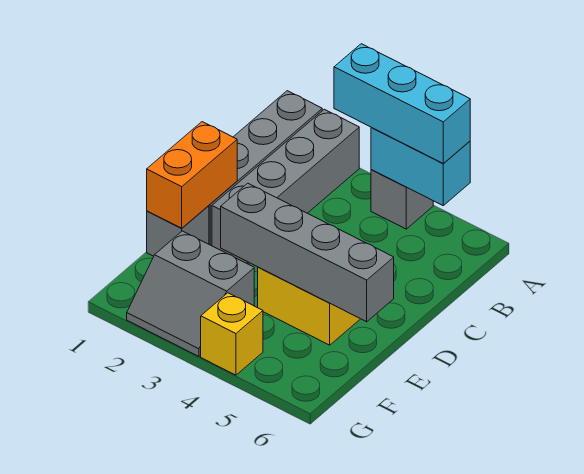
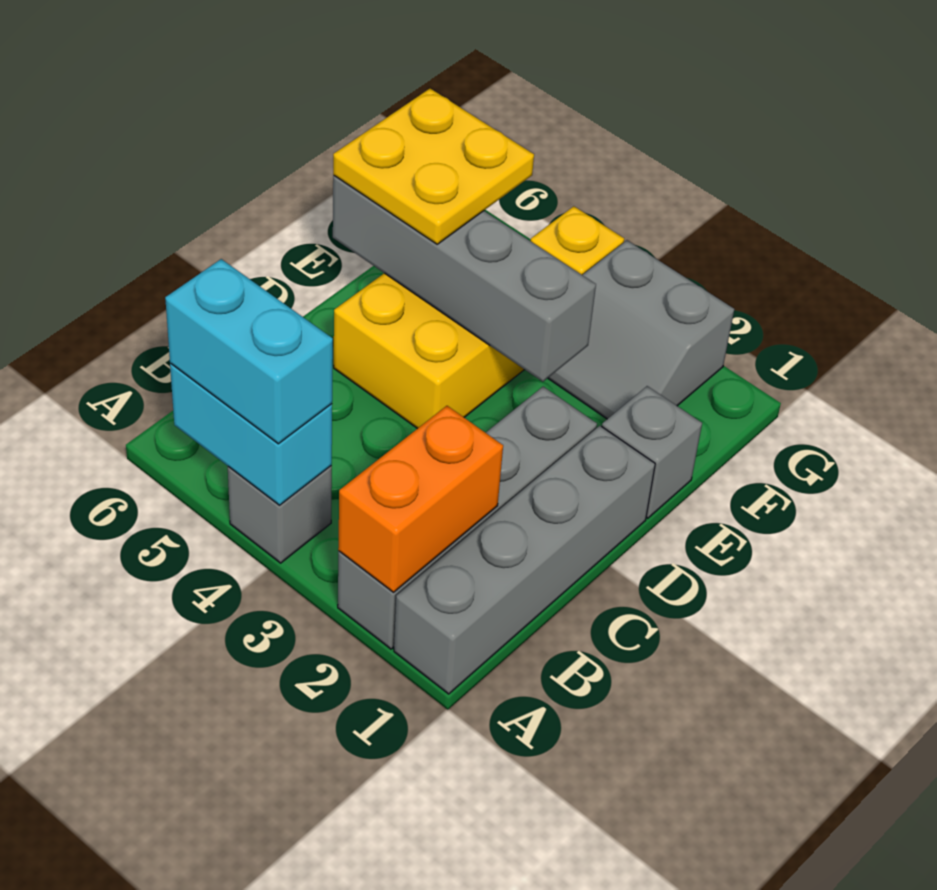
cyan brick A3:A5 level 3 -> cyan brick A4:A5 level 3
orange brick D1:E1 level 2 -> orange brick A2:B2 level 2
none -> yellow plate E5:F6 level 3
grey slope F2:G3 level 1 top F -> grey slope F2:G3 level 1 top G

